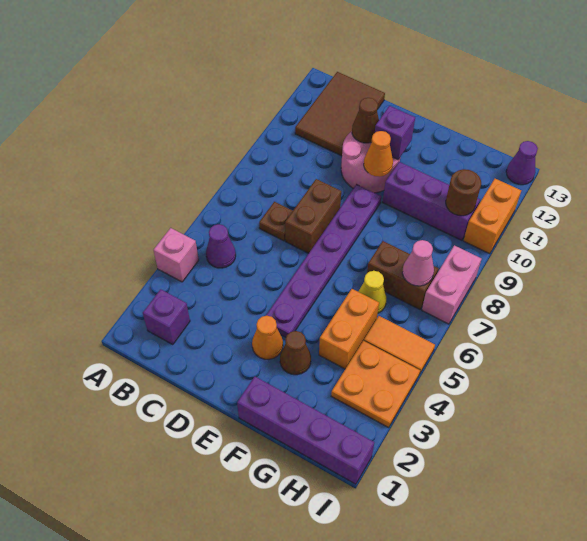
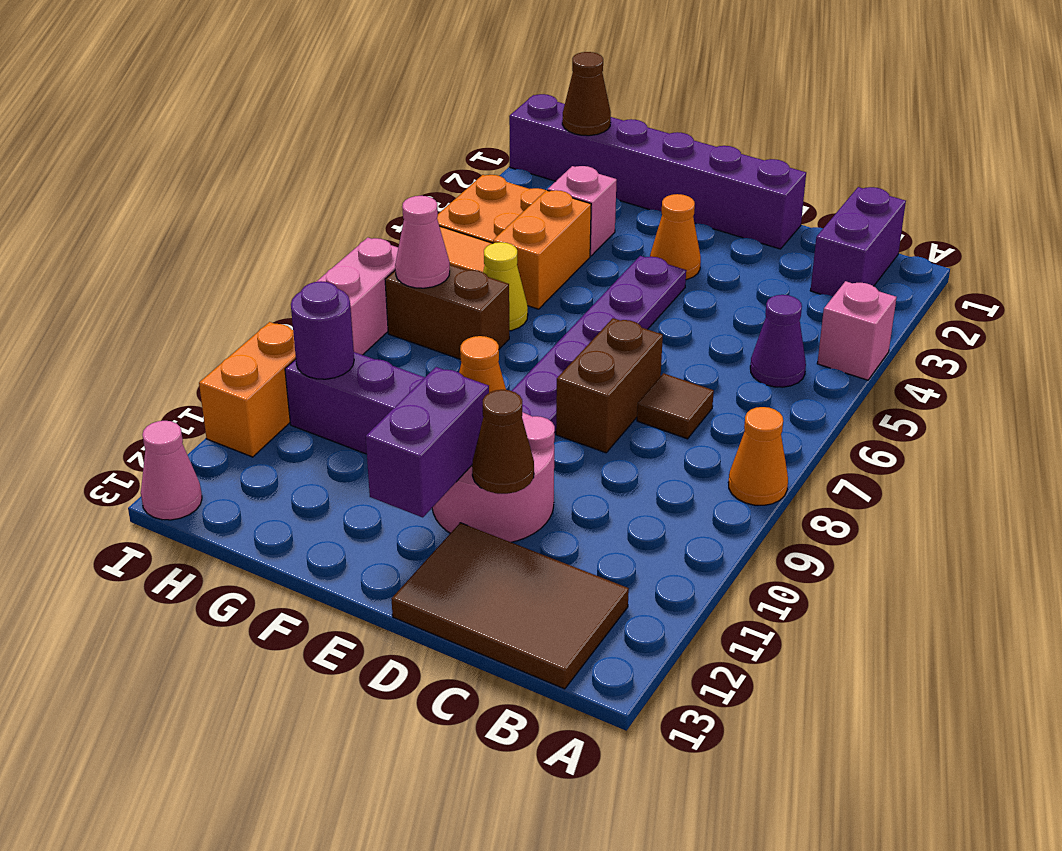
none -> orange cone A8 level 1
purple brick B2 level 1 -> purple brick B1:B2 level 1
brown tile B11:C13 level 1 -> brown tile B12:D13 level 1
brown plate C7 level 1 -> brown tile C7 level 1
purple brick E11 level 2 -> purple brick E11:E12 level 2
purple brick F1:I1 level 1 -> purple brick D1:I1 level 1
brown cone F3 level 1 -> brown cone H1 level 2
none -> pink brick G3 level 1
brown round brick H10 level 2 -> purple round brick H10 level 2
purple cone I13 level 1 -> pink cone I13 level 1

